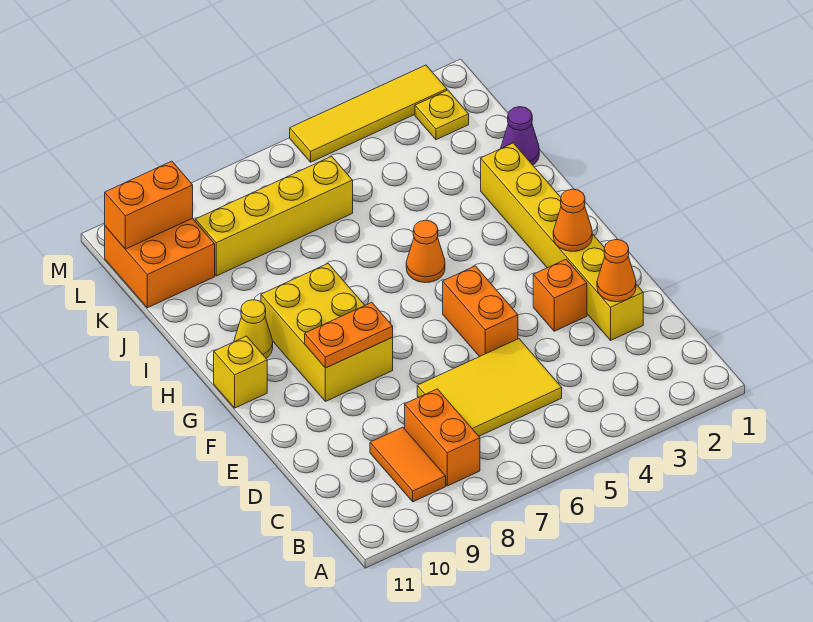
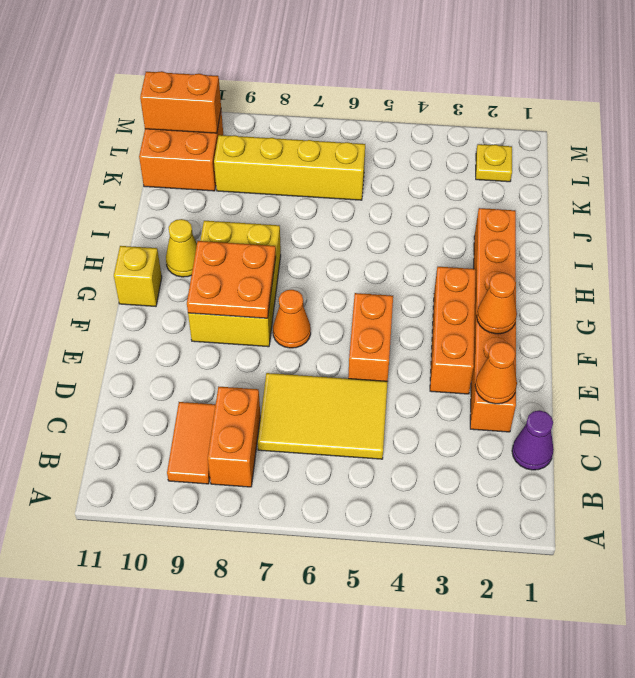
yellow brick D2:I2 level 1 -> orange brick D2:I2 level 1
orange brick E3 level 1 -> orange brick E3:G3 level 1
orange plate F8:F9 level 2 -> orange plate F8:G9 level 2
orange cone H5 level 1 -> orange cone F7 level 1
purple cone J1 level 1 -> purple cone C1 level 1
yellow tile M2:M5 level 1 -> none

